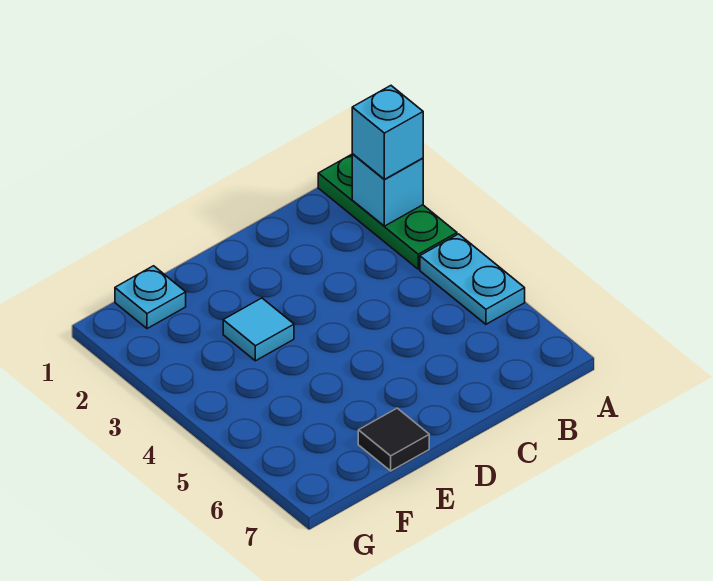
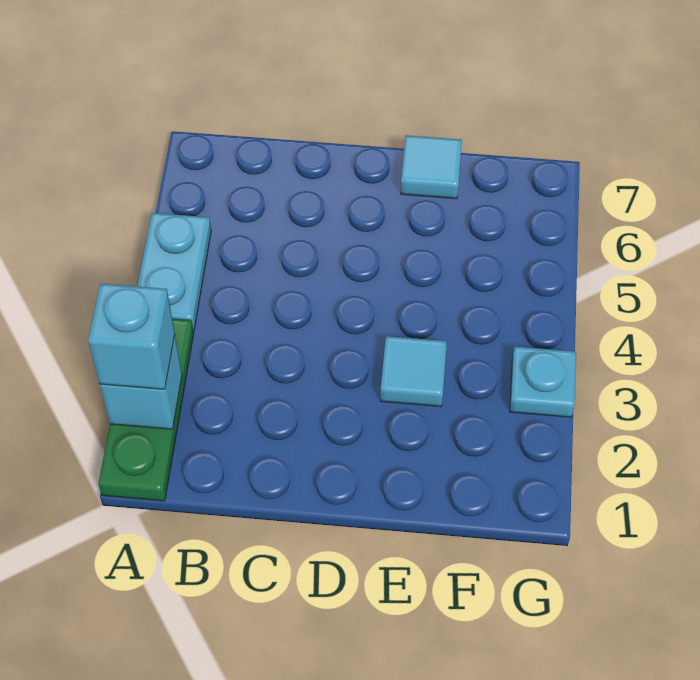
black tile E7 level 1 -> cyan tile E7 level 1
cyan plate F1 level 1 -> cyan plate G3 level 1

